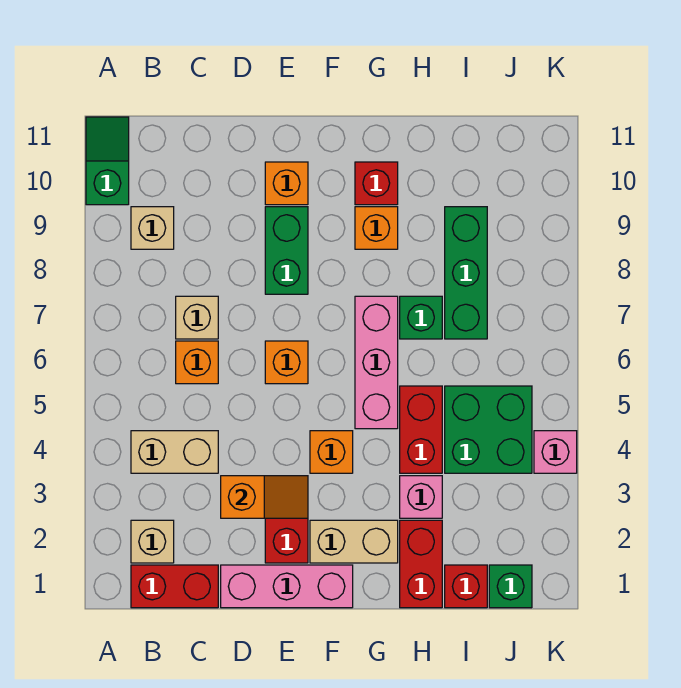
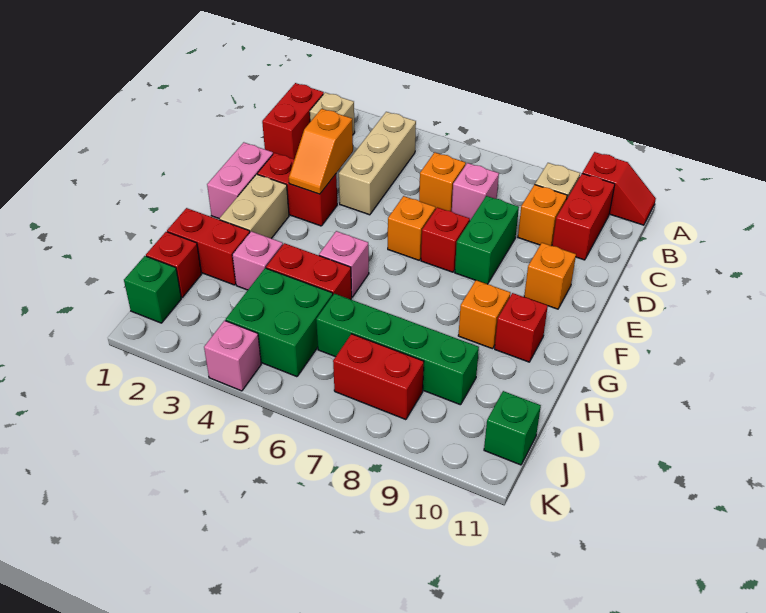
green slope A10:A11 level 1 top 10 -> red slope A10:A11 level 1 top 10
tan brick B4:C4 level 1 -> tan brick B4:D4 level 1
none -> red brick B10:C10 level 1
tan brick C7 level 1 -> pink brick C7 level 1
pink brick D1:F1 level 1 -> pink brick E1:F1 level 1
none -> red brick E7 level 1
green brick E8:E9 level 1 -> green brick D8:E8 level 1
orange brick F4 level 1 -> orange brick C9 level 1
pink brick G5:G7 level 1 -> pink brick G5 level 1
green brick H7 level 1 -> green brick J11 level 1
green brick I7:I9 level 1 -> green brick I6:I9 level 1
none -> red brick J7:J8 level 1

